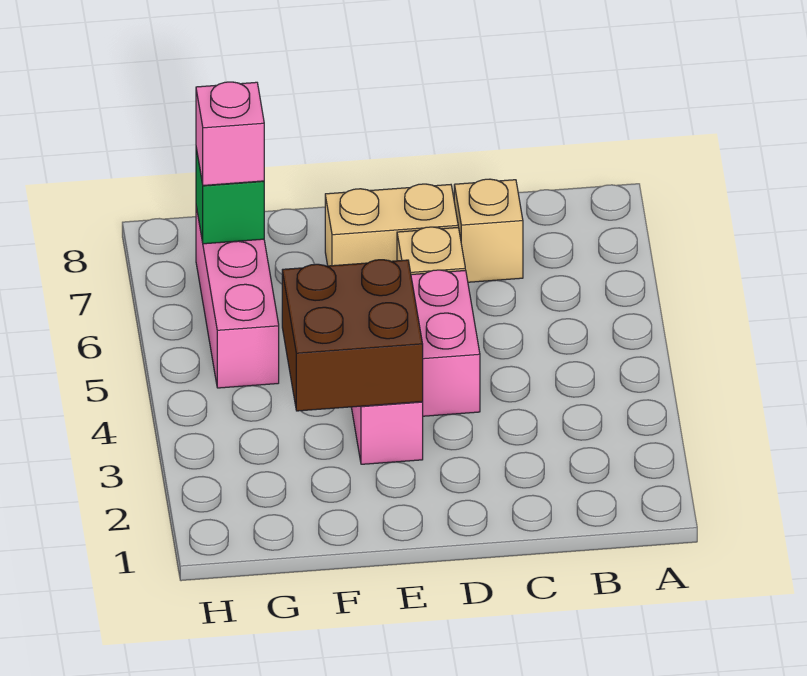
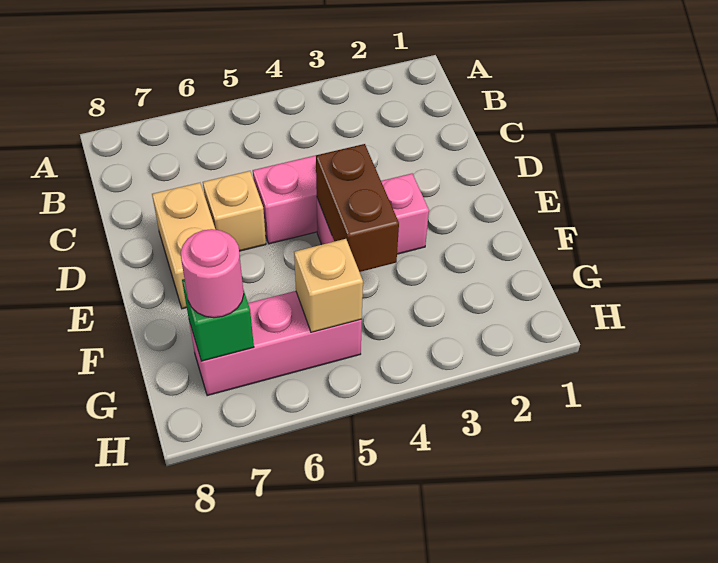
tan brick C7 level 1 -> tan brick G5 level 2
brown brick E3:F4 level 2 -> brown brick E4:F4 level 2
pink brick G7 level 3 -> pink round brick G7 level 3

